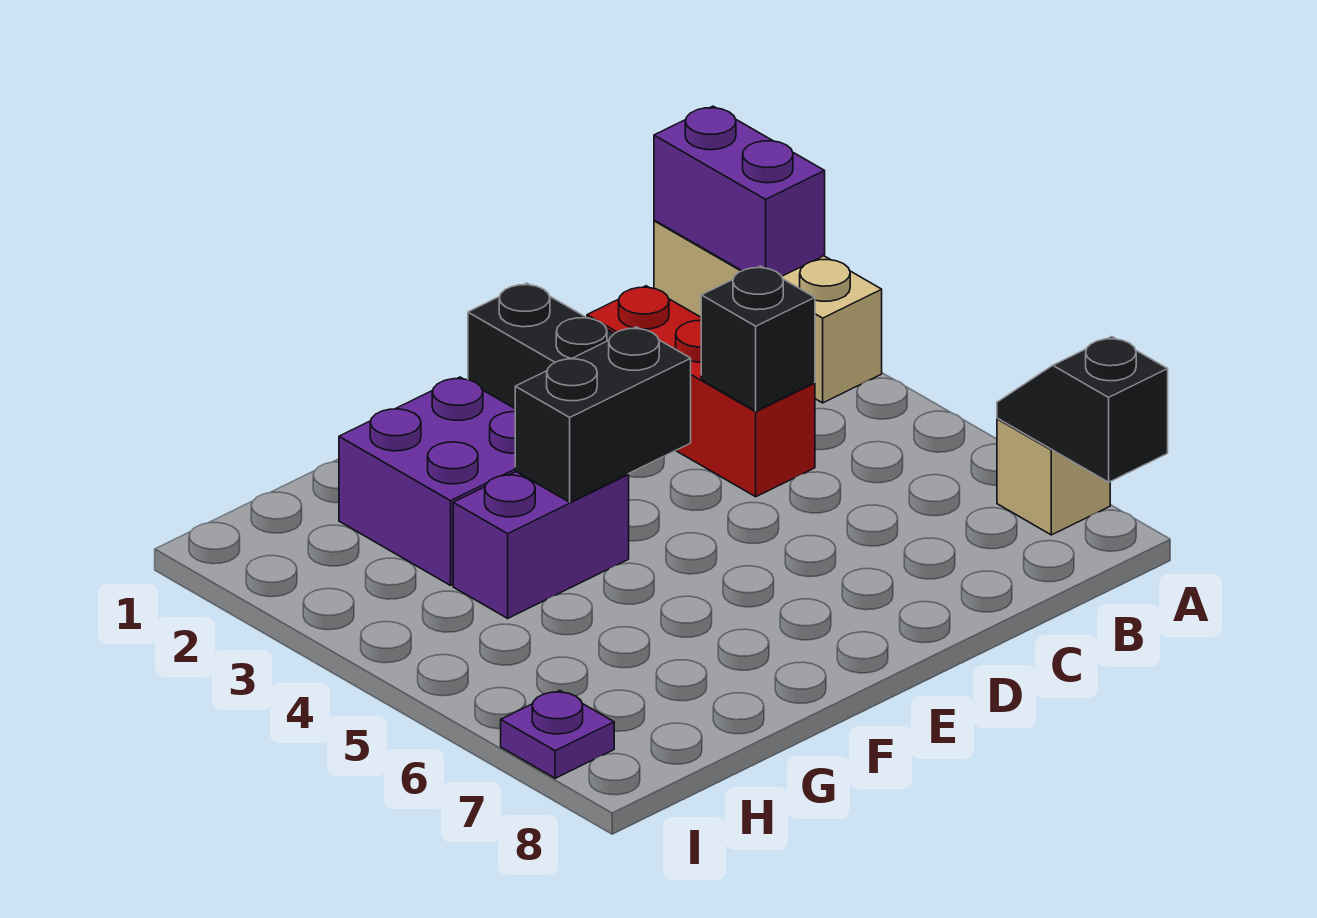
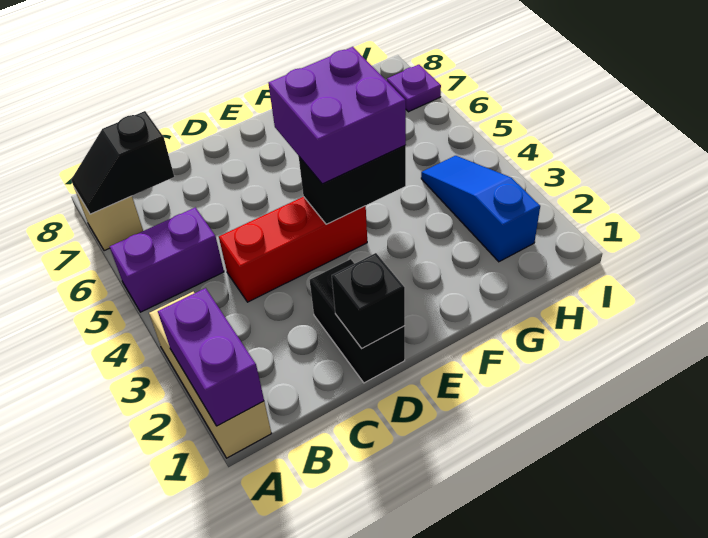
black slope A7:A8 level 2 top 8 -> black slope A7:B7 level 2 top B
red brick C2:C4 level 1 -> red brick C4:E4 level 1
black brick C4 level 2 -> black brick D1 level 2
purple brick F2:G3 level 1 -> purple brick E4:F5 level 3
purple brick F4:G4 level 1 -> purple brick A5:B5 level 1
none -> blue slope H2:H4 level 1 top 2

